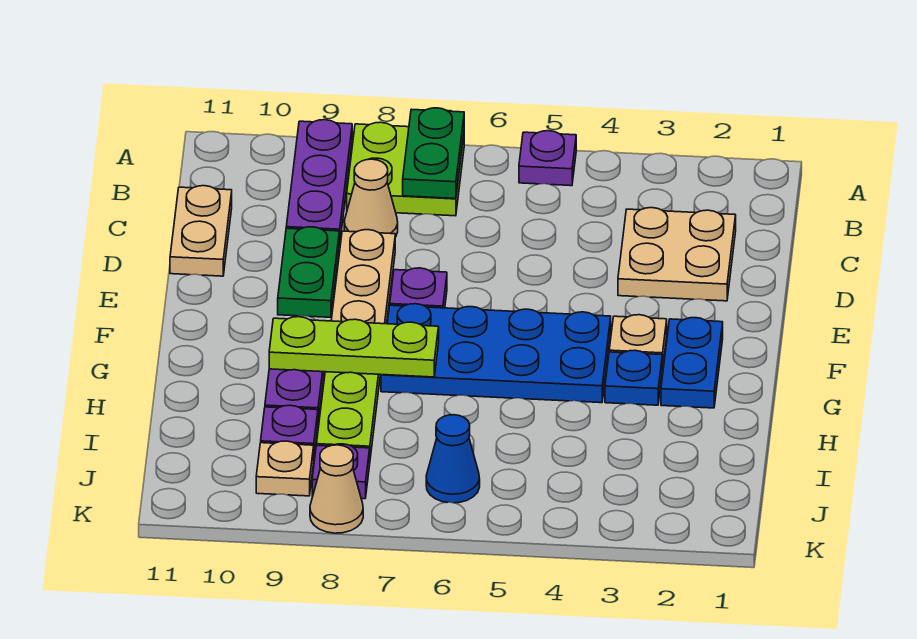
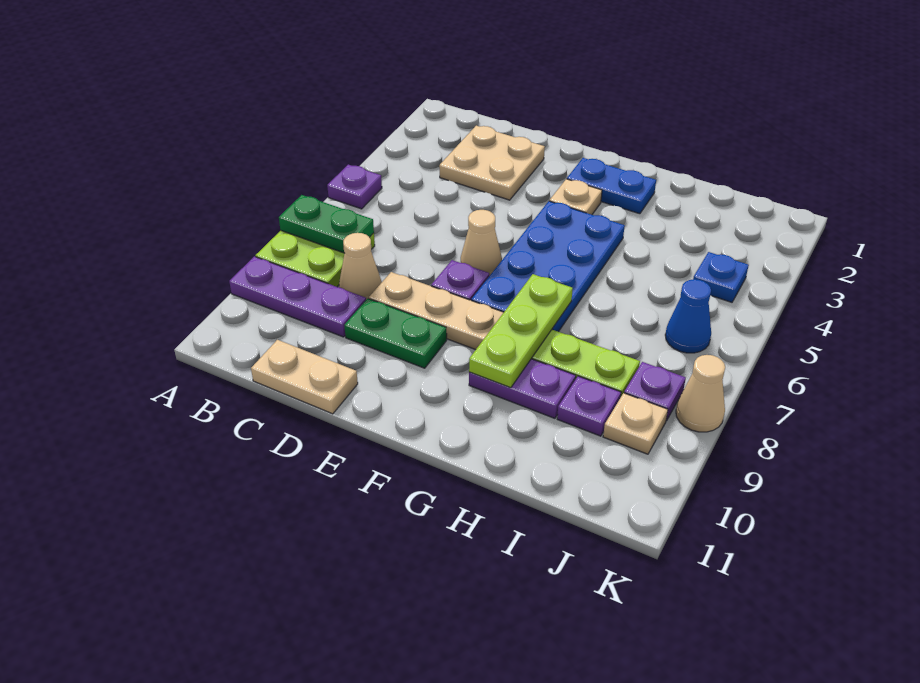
none -> tan cone E6 level 1
blue plate G3 level 1 -> blue plate J4 level 1

